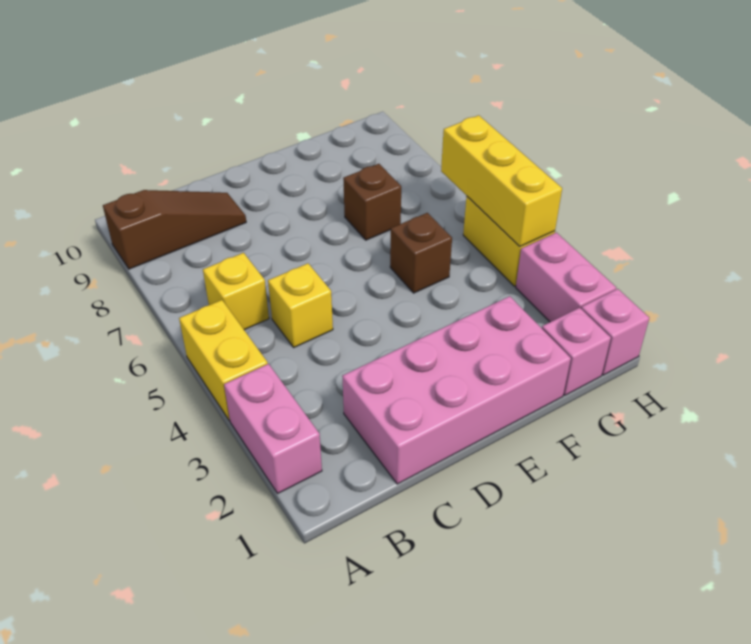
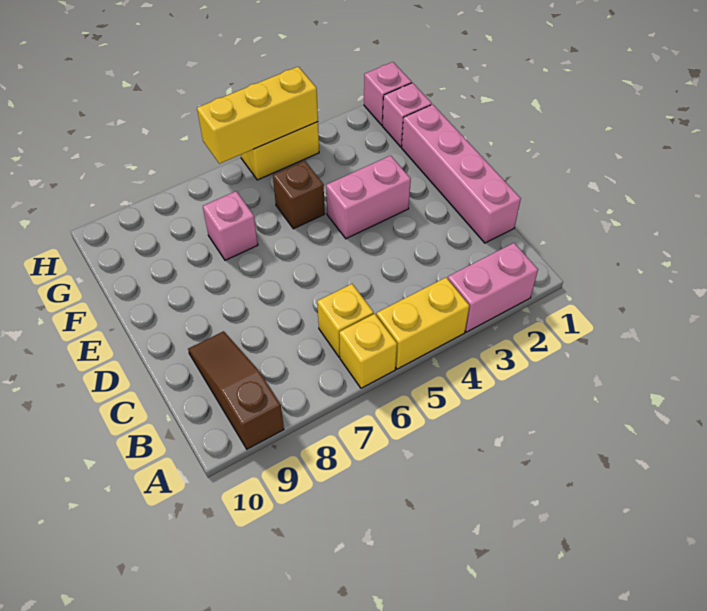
pink brick C1:F2 level 1 -> pink brick C1:F1 level 1
yellow brick C5 level 1 -> yellow brick A6 level 1
brown brick F7 level 1 -> pink brick F7 level 1
pink brick H2:H3 level 1 -> pink brick E3:E4 level 1

